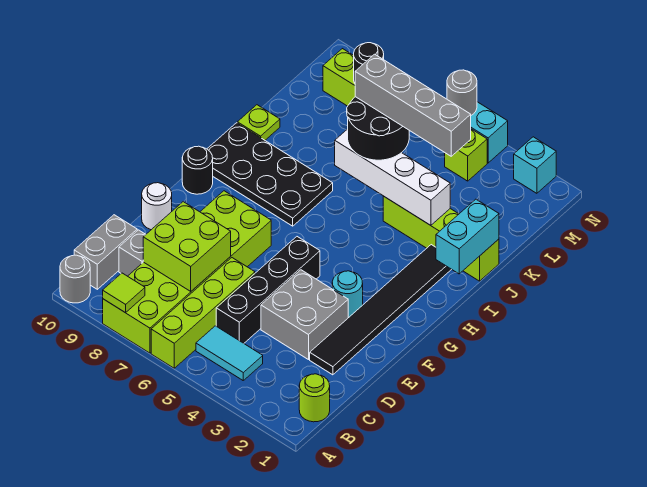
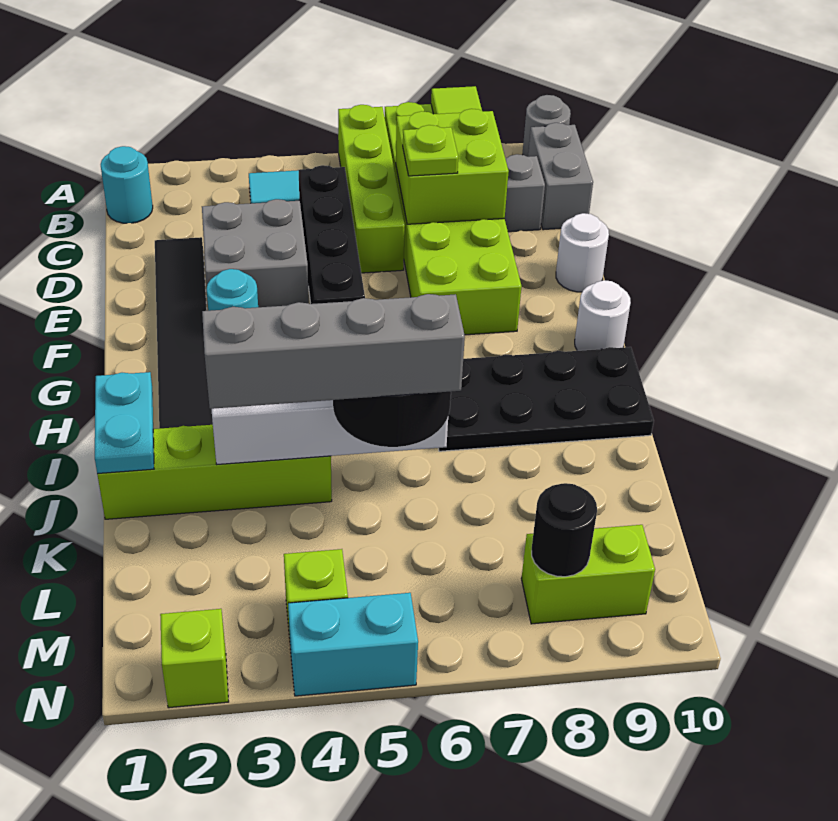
lime round brick B1 level 1 -> cyan round brick B1 level 1
black round brick G10 level 1 -> white round brick G10 level 1
cyan brick I1:J1 level 2 -> cyan plate I1:J1 level 2
lime plate J10 level 1 -> lime plate D7 level 3
cyan brick N2 level 1 -> lime brick N2 level 1
grey round brick N5 level 2 -> none

